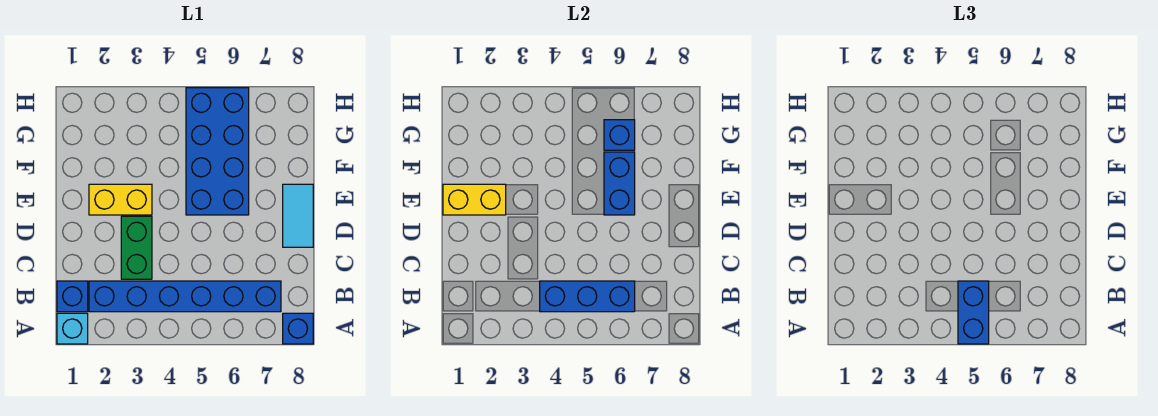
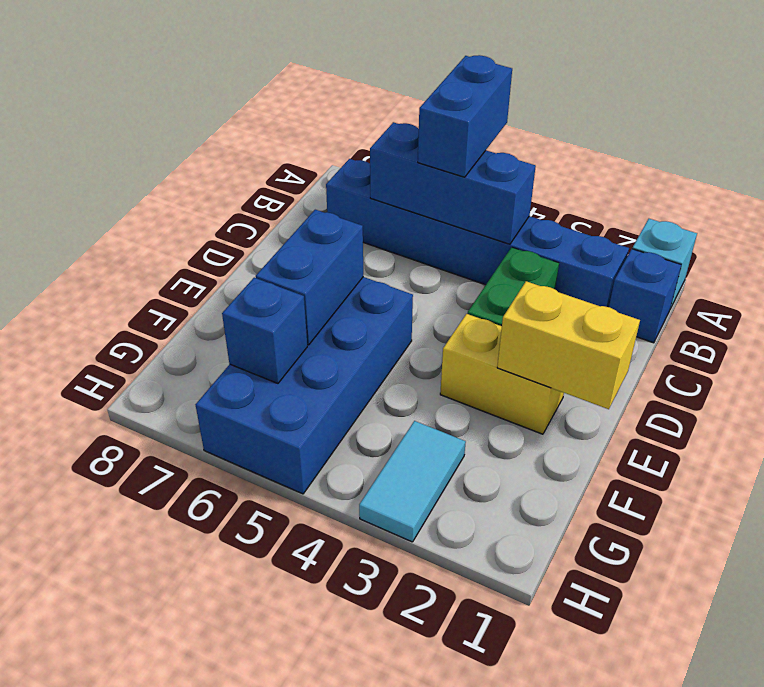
blue brick A8 level 1 -> none
cyan tile D8:E8 level 1 -> cyan tile G3:H3 level 1

